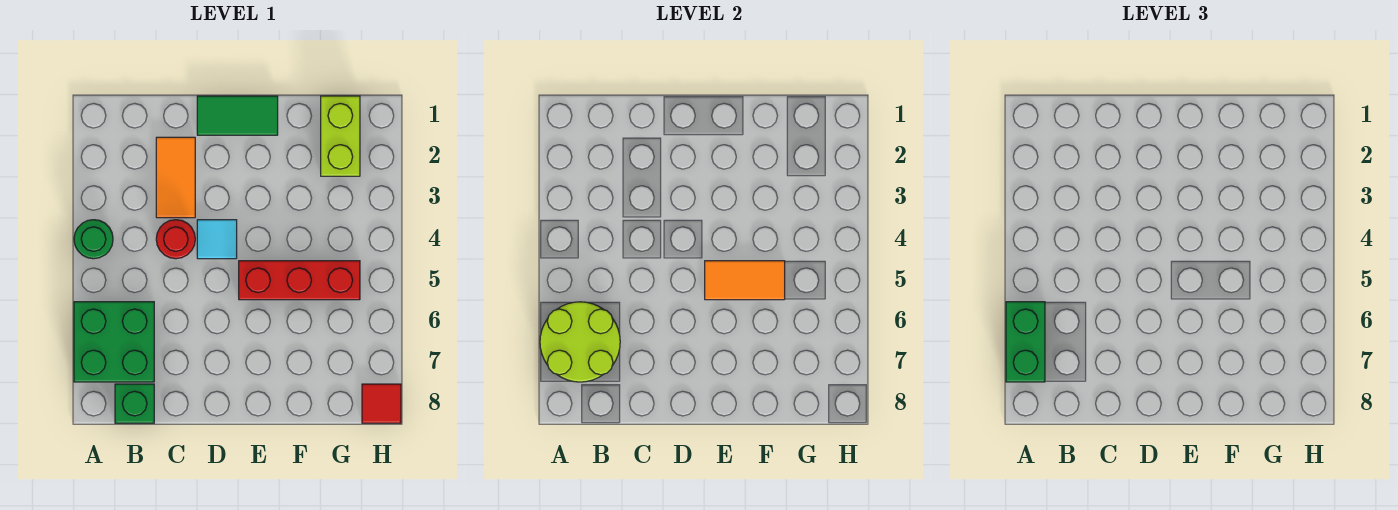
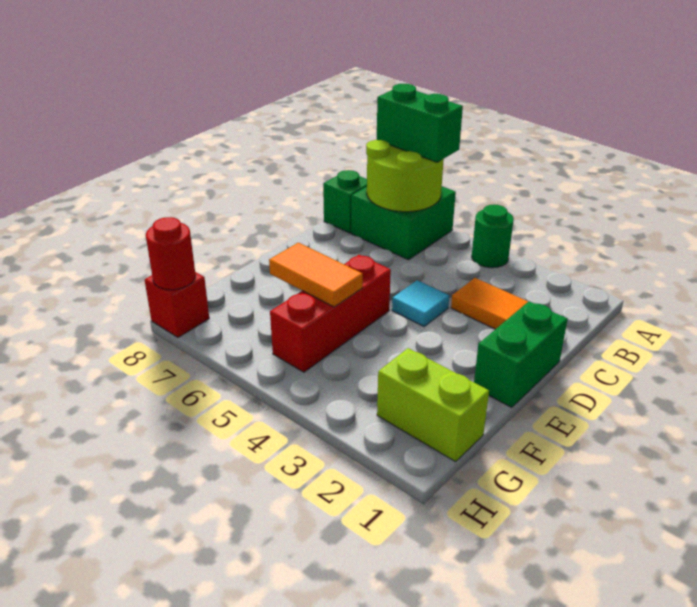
red round brick C4 level 1 -> red round brick H8 level 2
green tile D1:E1 level 1 -> green brick D1:E1 level 1
orange tile E5:F5 level 2 -> orange tile F5:F6 level 2
red tile H8 level 1 -> red brick H8 level 1

